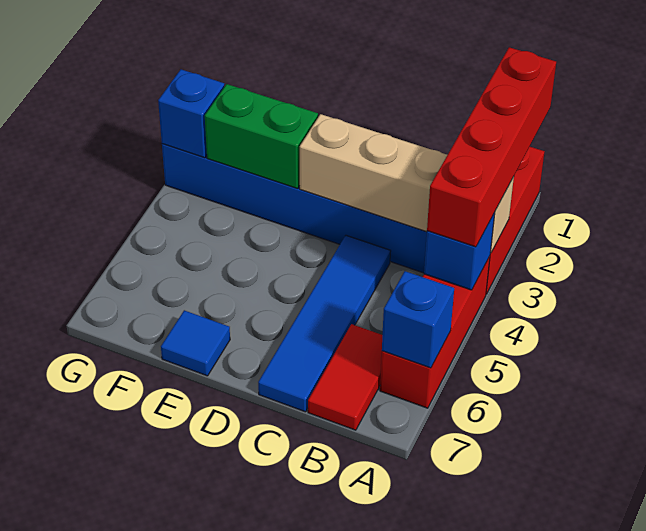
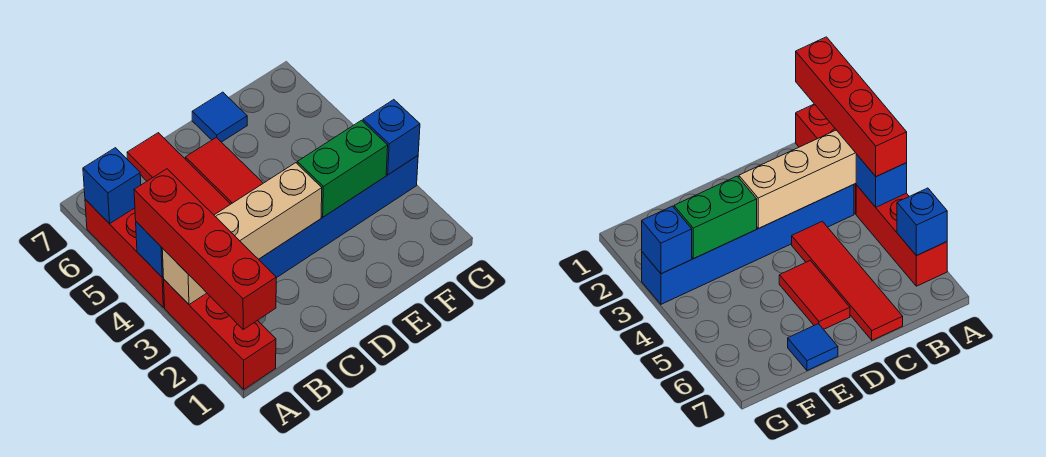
red tile B6:B7 level 1 -> red tile D5:D6 level 1
blue tile C4:C7 level 1 -> red tile C4:C7 level 1

